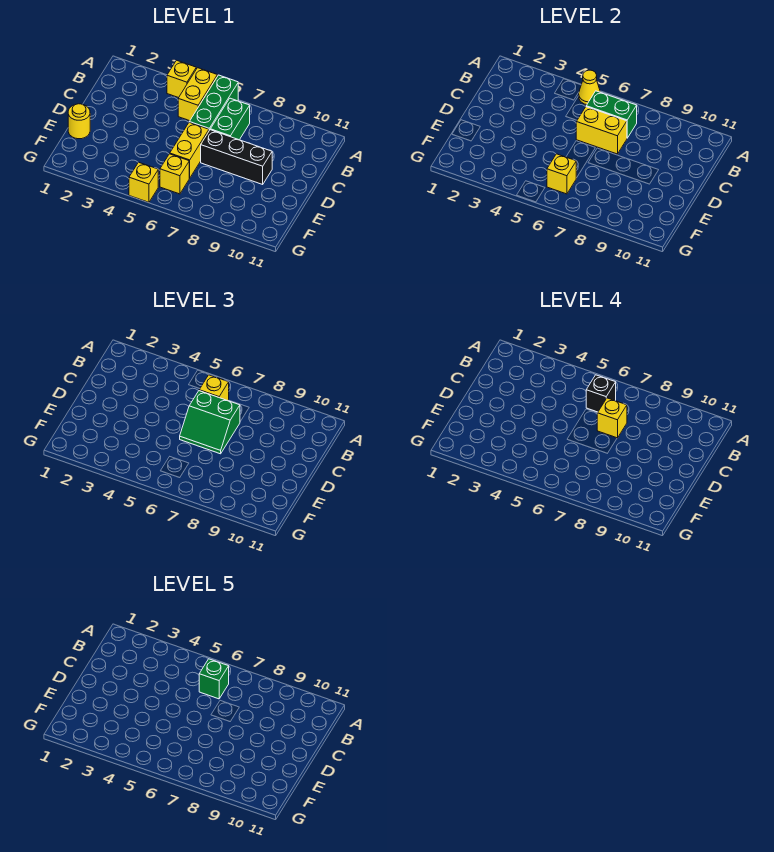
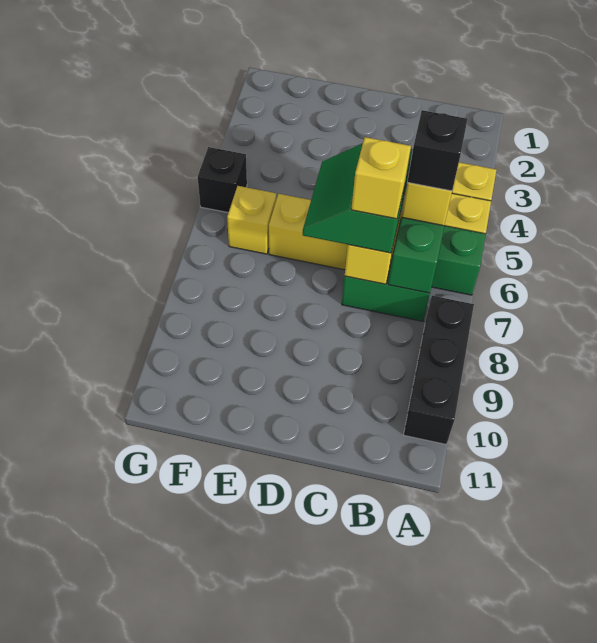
yellow cone A5 level 2 -> none
green brick B6 level 5 -> none
black brick D7:D9 level 1 -> black brick A8:A10 level 1
yellow round brick E1 level 1 -> none
yellow brick F6 level 2 -> none
yellow brick G5 level 1 -> black brick G5 level 1

